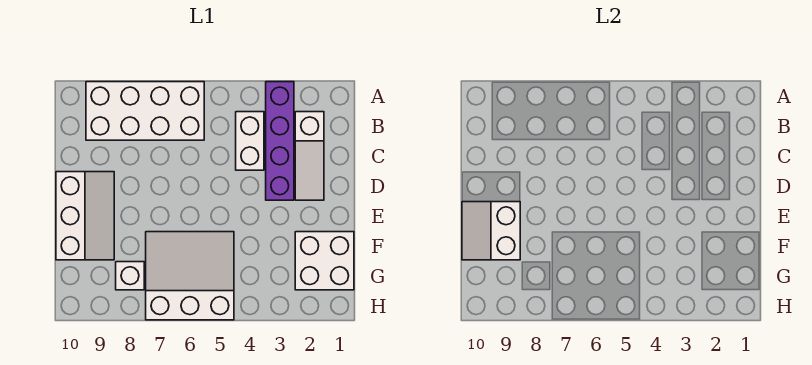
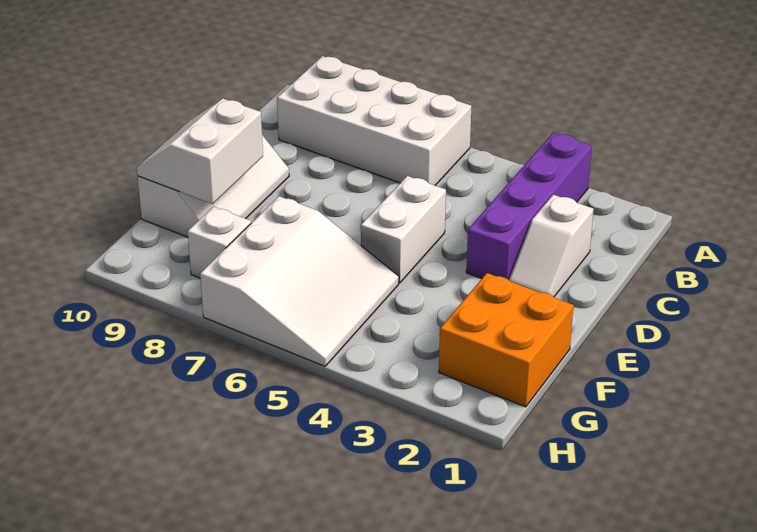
white slope B2:D2 level 1 top B -> white slope C2:D2 level 1 top C
white brick B4:C4 level 1 -> white brick D5:E5 level 1
white brick F1:G2 level 1 -> orange brick F1:G2 level 1
white slope F5:H7 level 1 top H -> white slope F5:H7 level 1 top 7

